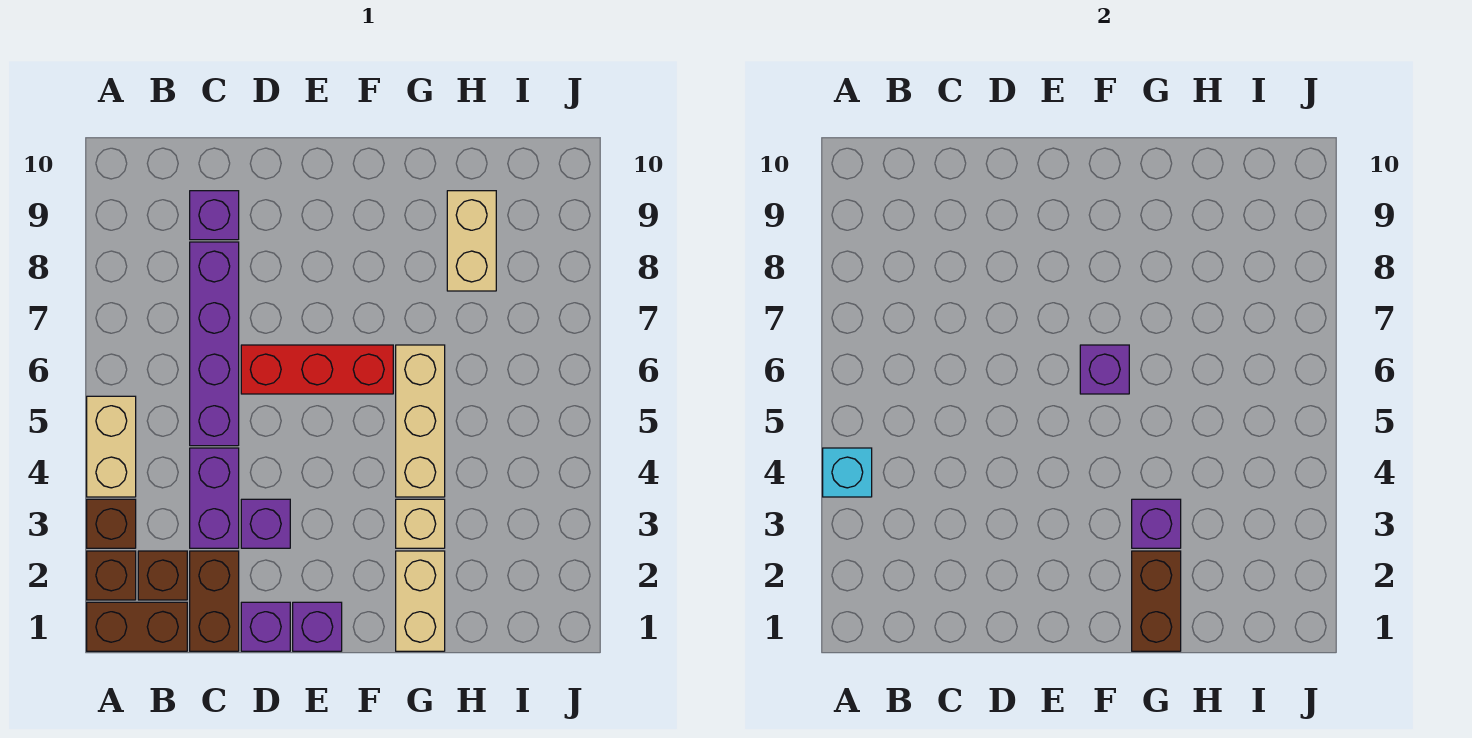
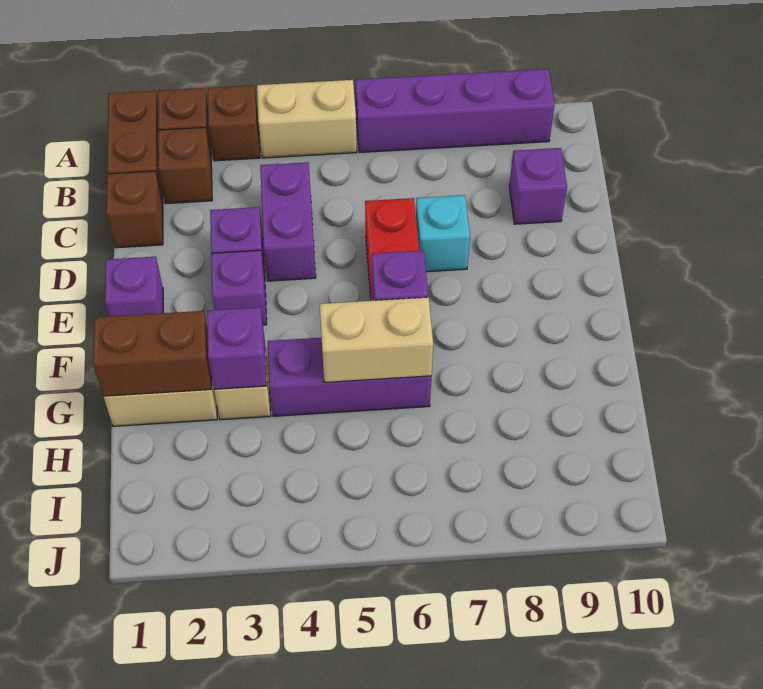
cyan brick A4 level 2 -> cyan brick D7 level 1
brown brick C1:C2 level 1 -> brown brick C1 level 1
purple brick C3:C4 level 1 -> purple brick C4:D4 level 1
purple brick C5:C8 level 1 -> purple brick A6:A9 level 1
purple brick D1 level 1 -> purple brick E3 level 1
tan brick G4:G6 level 1 -> purple brick G4:G6 level 1
tan brick H8:H9 level 1 -> tan brick G5:G6 level 2

